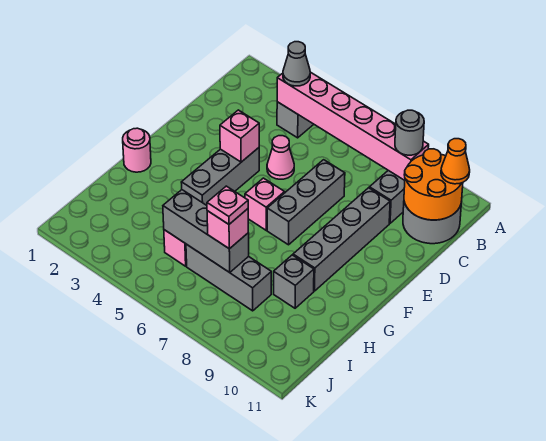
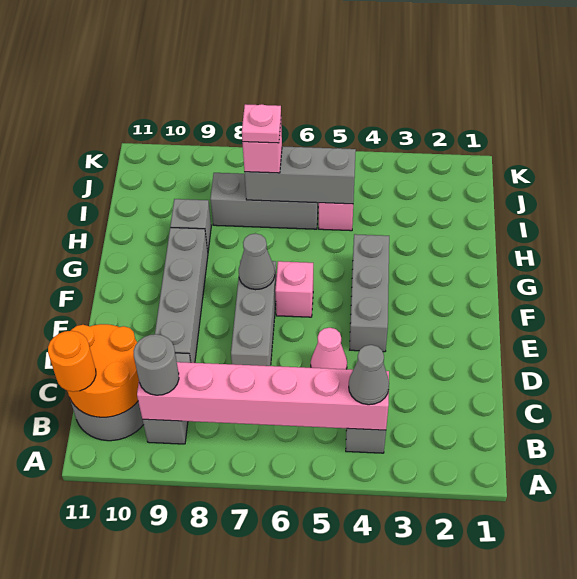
orange cone B11 level 3 -> orange round brick B11 level 3
pink brick E4 level 2 -> none
none -> grey cone F7 level 2
pink round brick G1 level 1 -> none

